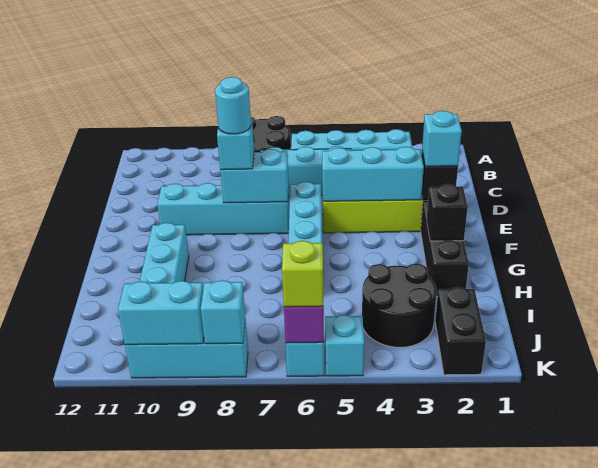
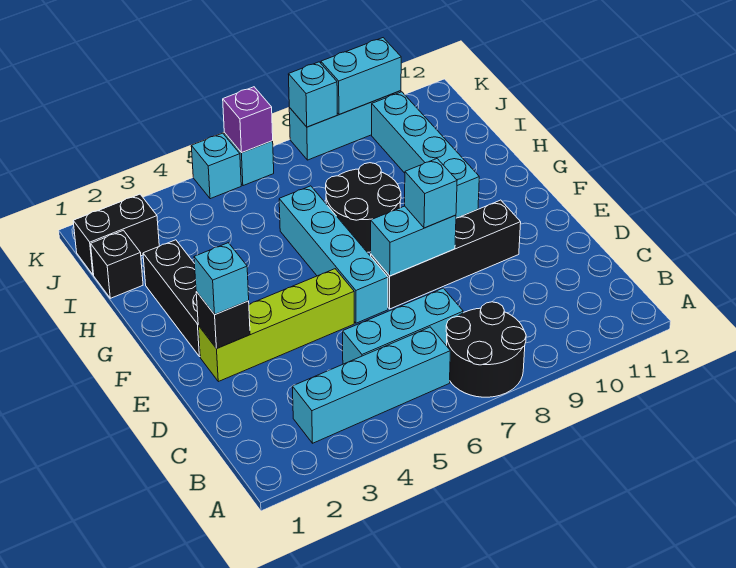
cyan brick E3:E5 level 2 -> none
cyan brick E7:E10 level 1 -> black brick E7:E10 level 1
cyan round brick E8 level 4 -> none
black brick G2 level 2 -> black brick I1 level 1
black round brick I3:J4 level 1 -> black round brick G7:H8 level 1
black brick J2:K2 level 1 -> black brick J1:J2 level 1
lime brick K6 level 3 -> none

